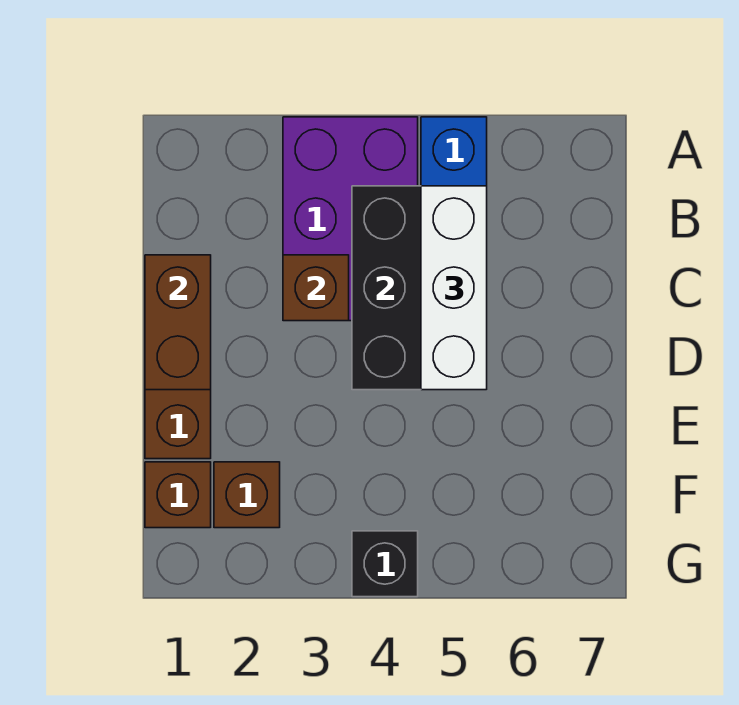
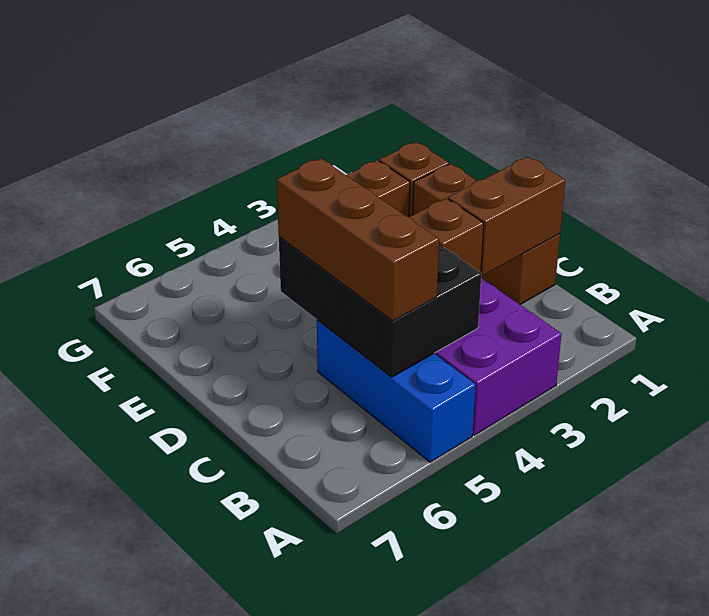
white brick B5:D5 level 3 -> brown brick B5:D5 level 3
brown brick C1:D1 level 2 -> brown brick C1:C2 level 2
black brick G4 level 1 -> none

